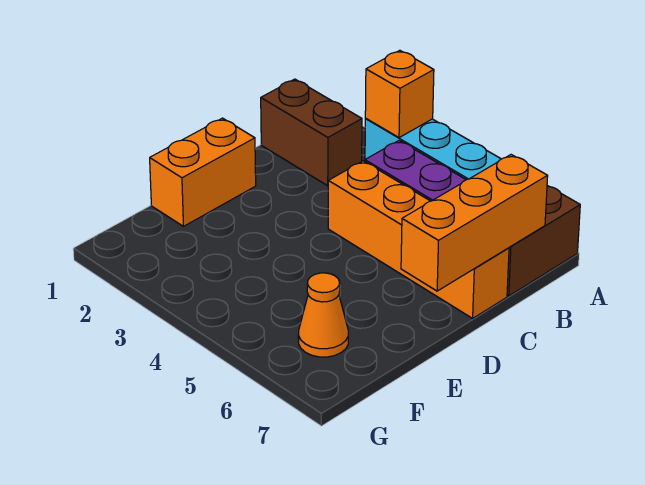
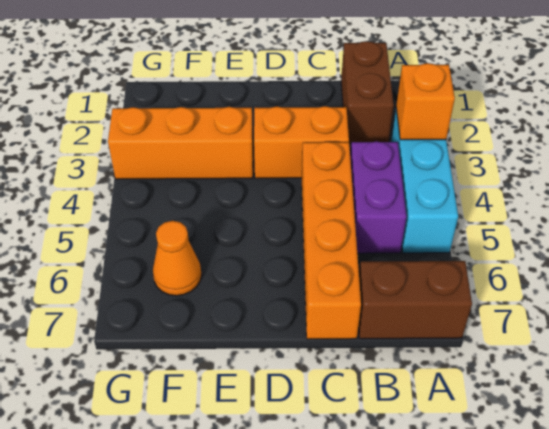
orange brick B7:D7 level 2 -> orange brick E3:G3 level 1
orange brick D1:E1 level 1 -> orange brick C3:D3 level 1

